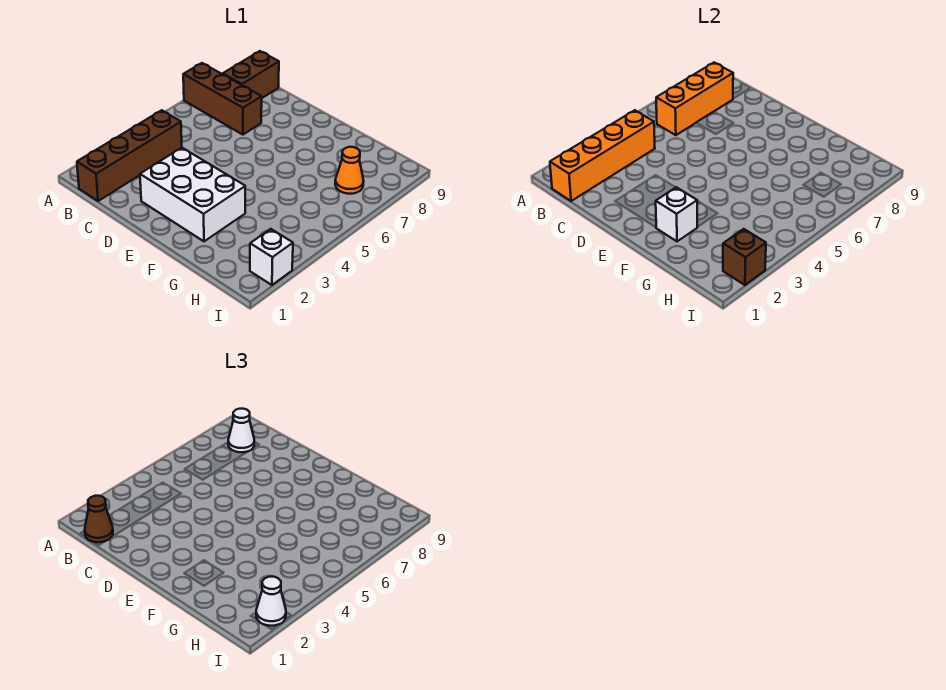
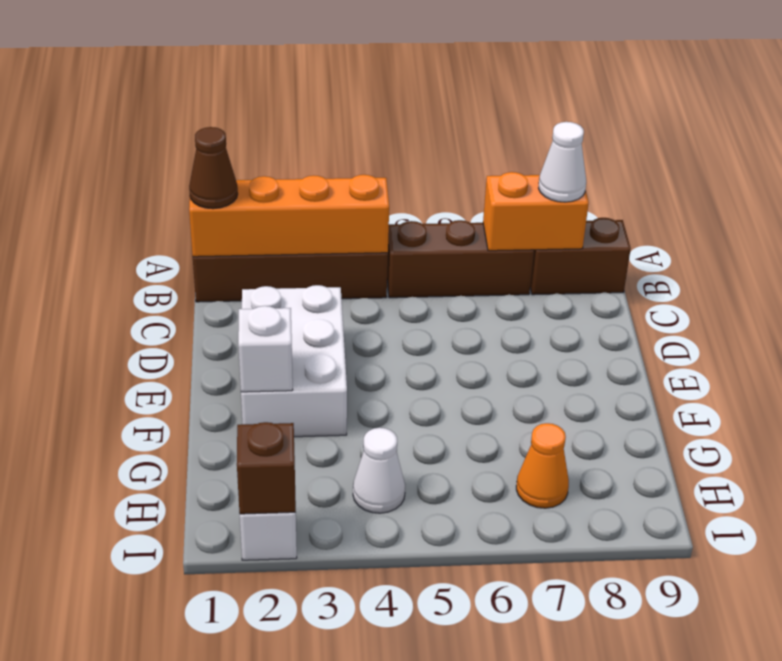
brown brick A7:C7 level 1 -> brown brick B5:B7 level 1
orange brick B6:B8 level 2 -> orange brick B7:B8 level 2
white cone I2 level 3 -> white cone H4 level 1

